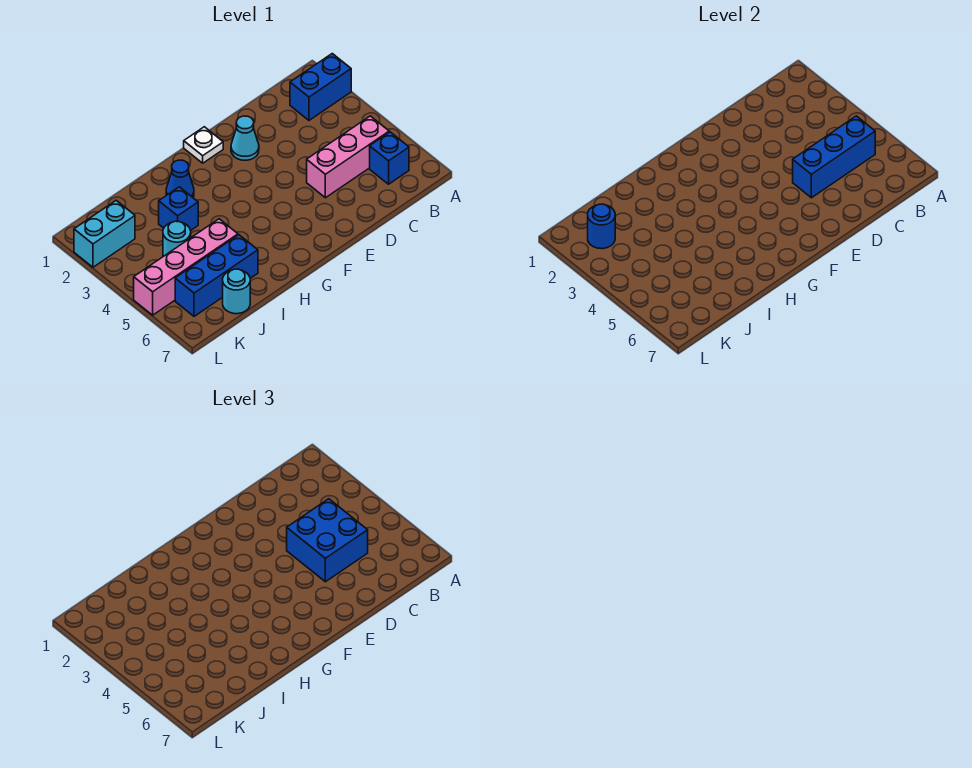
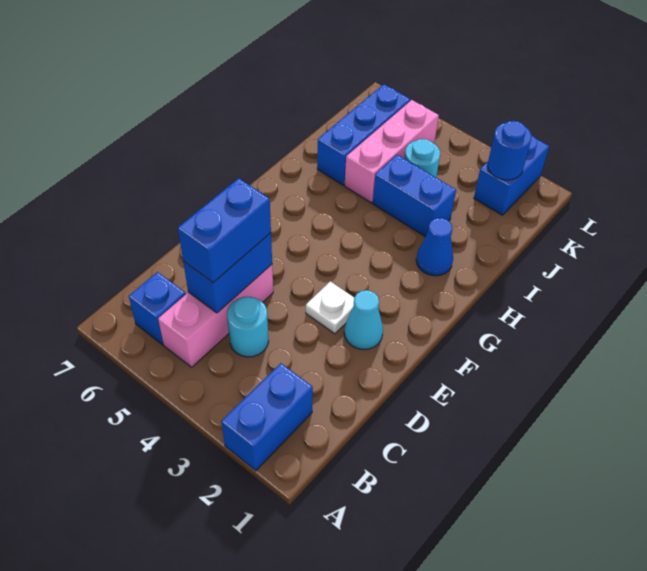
blue brick B5:D5 level 2 -> blue brick C5:D5 level 2
blue brick C4:D5 level 3 -> blue brick C5:D5 level 3
white plate F1 level 1 -> white plate E3 level 1
blue brick I3 level 1 -> blue brick I3:I4 level 1
pink brick I5:L5 level 1 -> pink brick I5:K5 level 1
cyan round brick J7 level 1 -> cyan round brick C4 level 1
cyan brick K2:L2 level 1 -> blue brick K2:L2 level 1

